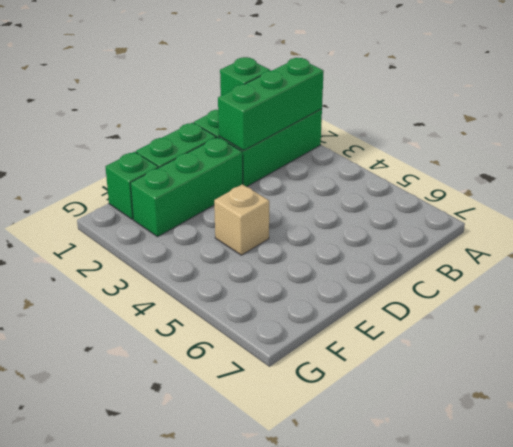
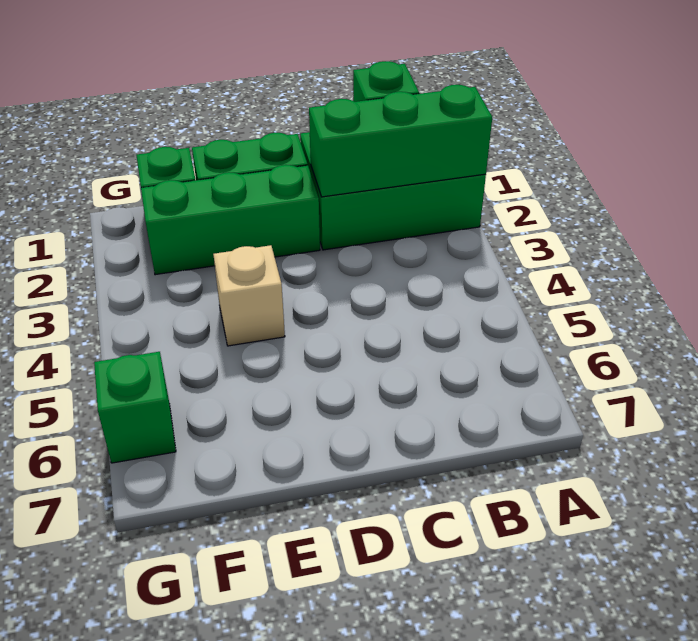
none -> green brick G6 level 1

